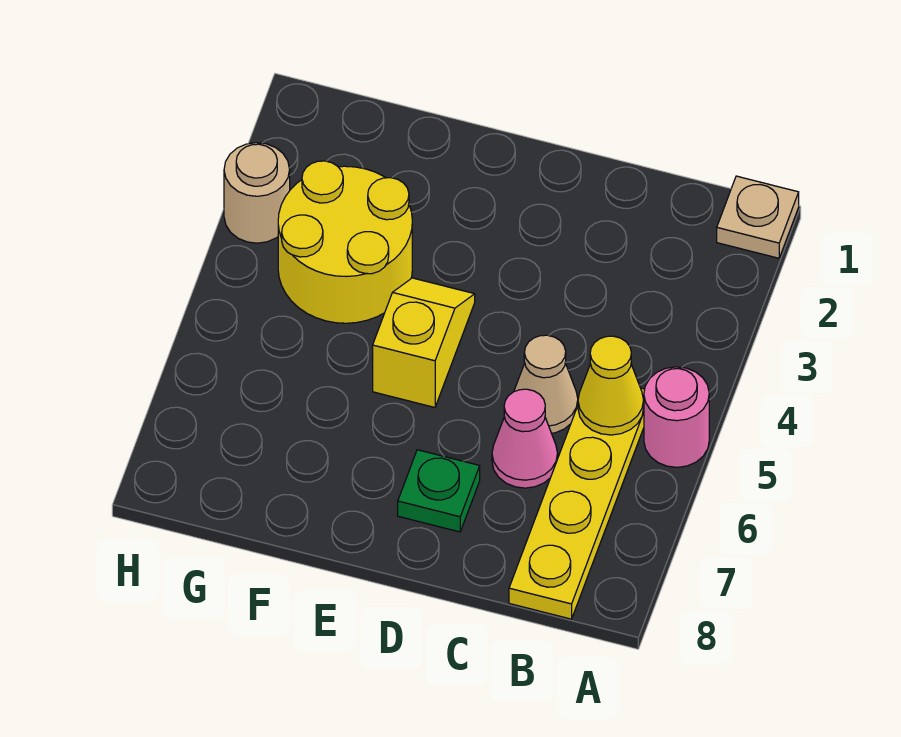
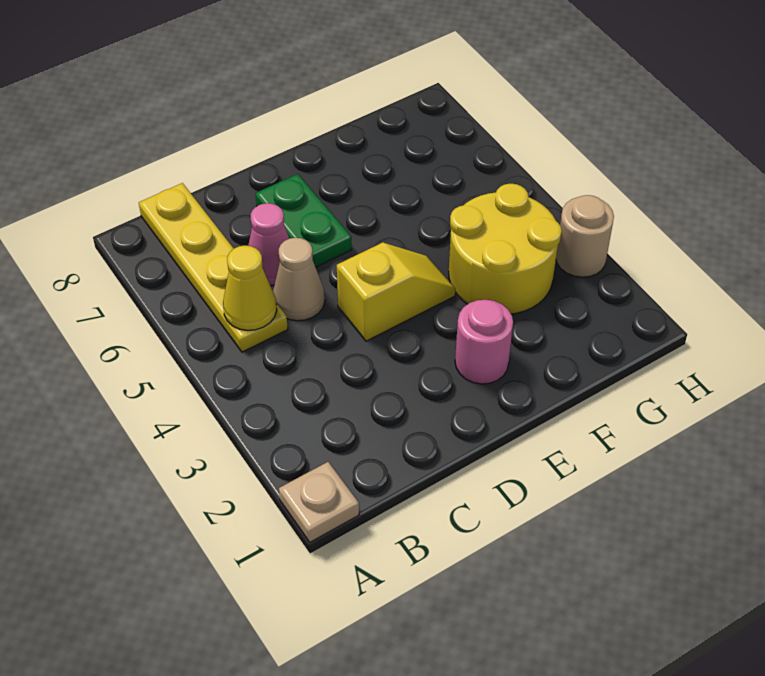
pink round brick A5 level 1 -> pink round brick E2 level 1
green plate D7 level 1 -> green plate D6:D7 level 1
yellow slope E4:E5 level 1 top 5 -> yellow slope D4:E4 level 1 top D

